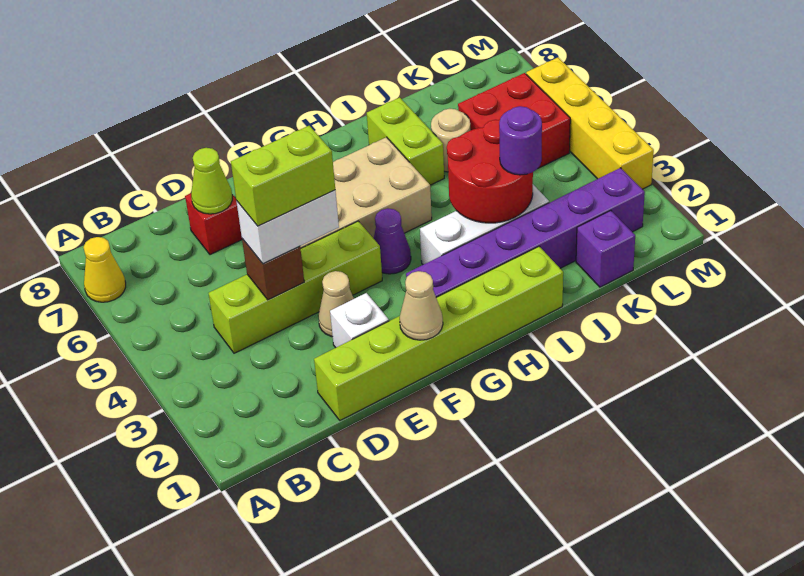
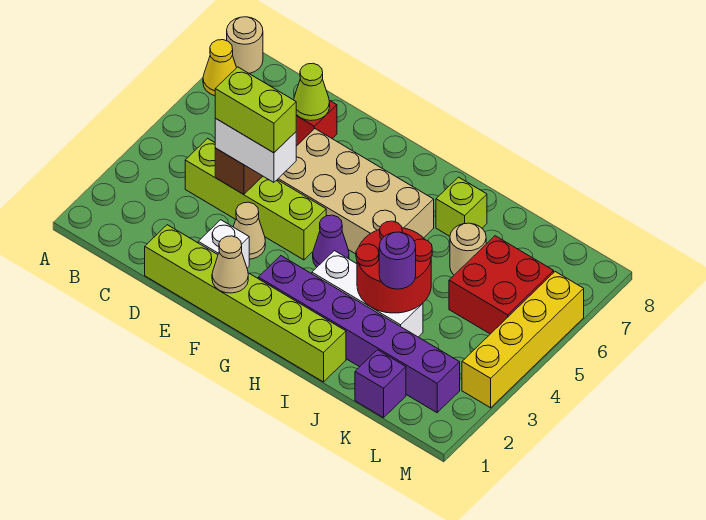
none -> tan round brick A8 level 1
lime brick I6:I7 level 1 -> lime brick I7 level 1

